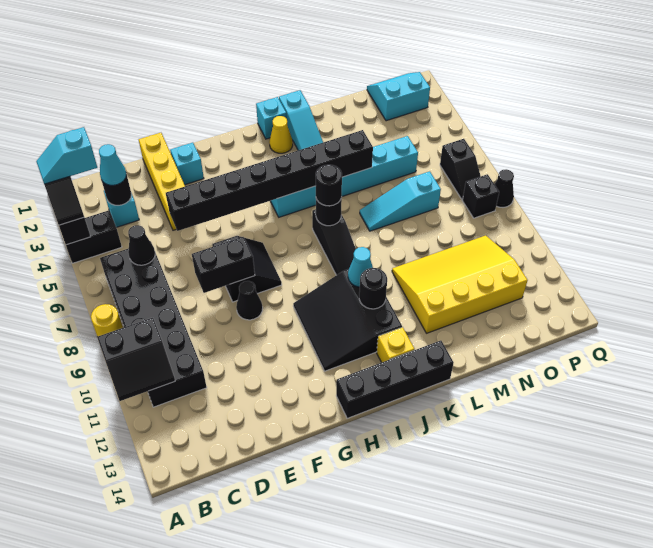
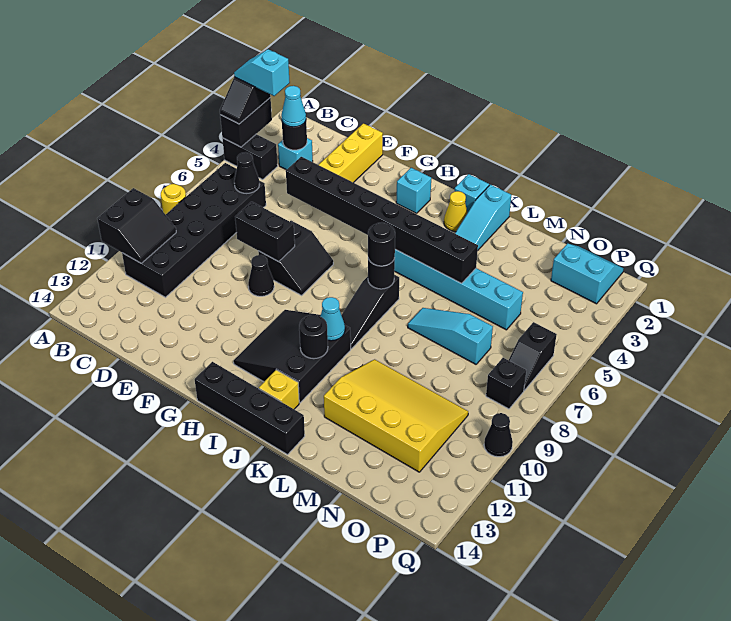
black slope A10:B11 level 2 top 10 -> black slope A10:B11 level 2 top A
cyan brick F2 level 1 -> cyan brick H2 level 1
black cone Q8 level 1 -> black cone Q10 level 1

